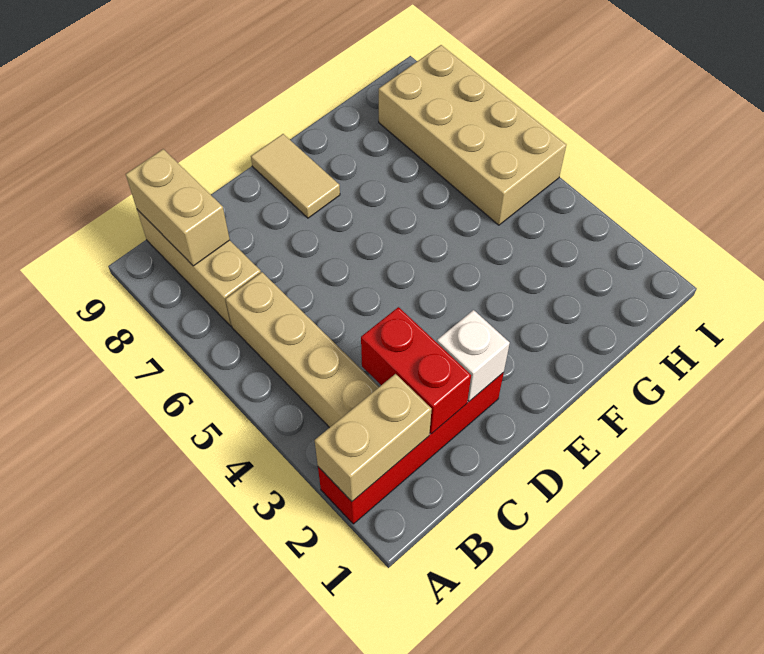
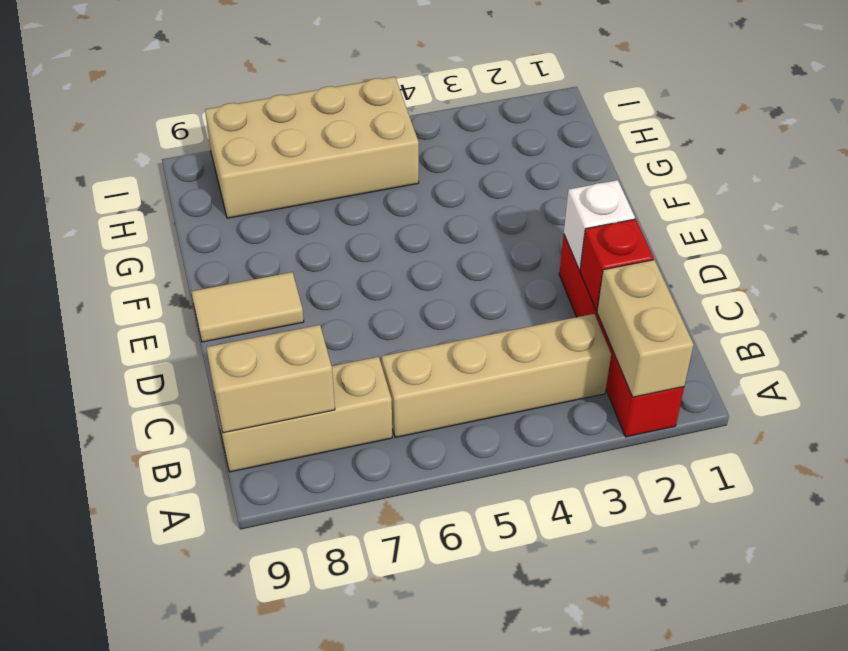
red brick C2:C3 level 2 -> red brick C2 level 2

